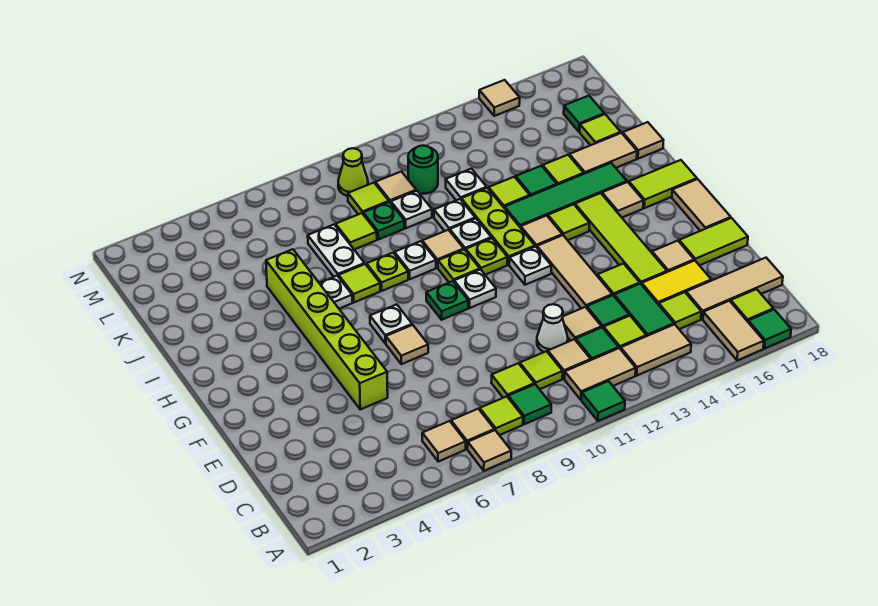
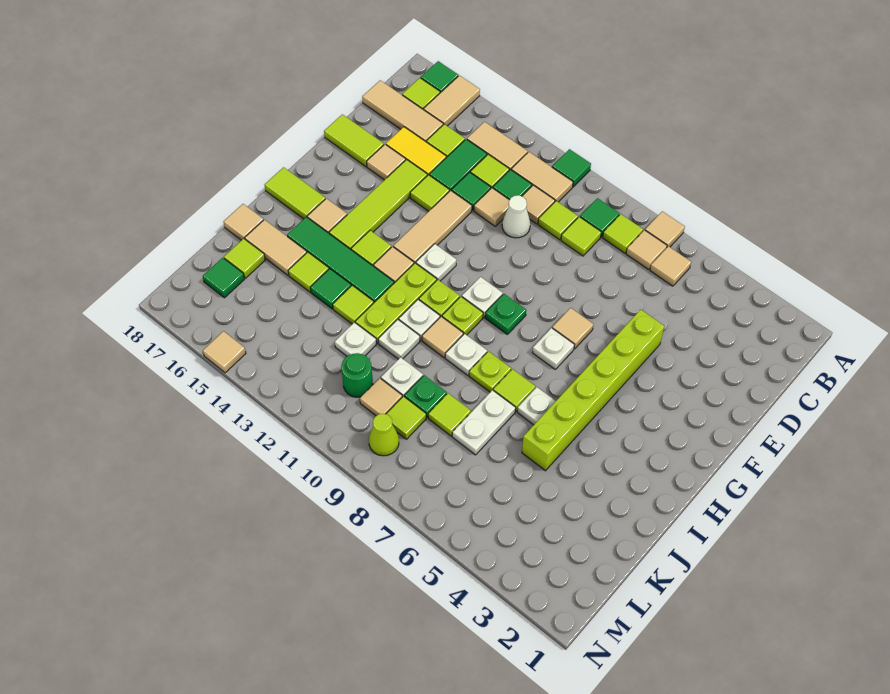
tan tile F18:G18 level 1 -> none

